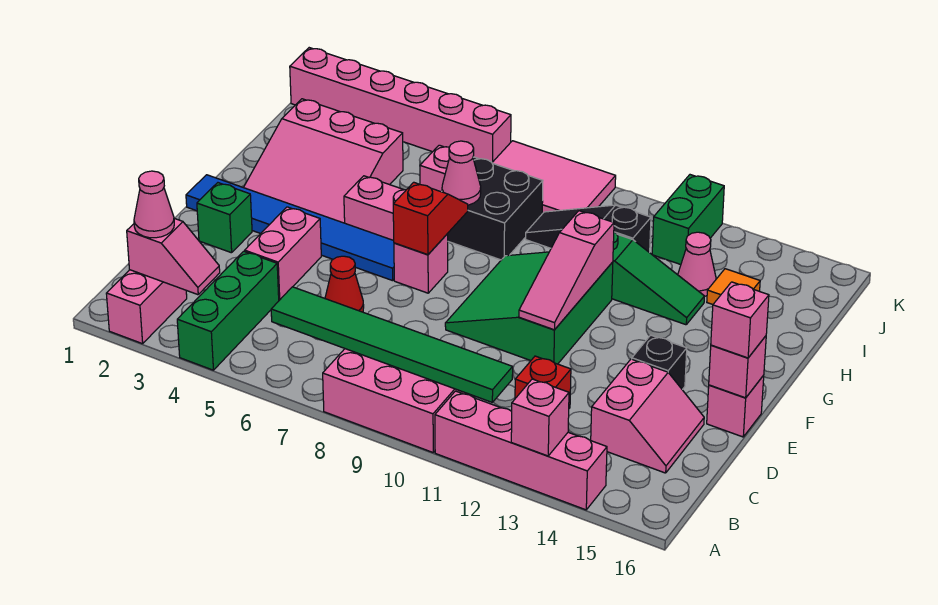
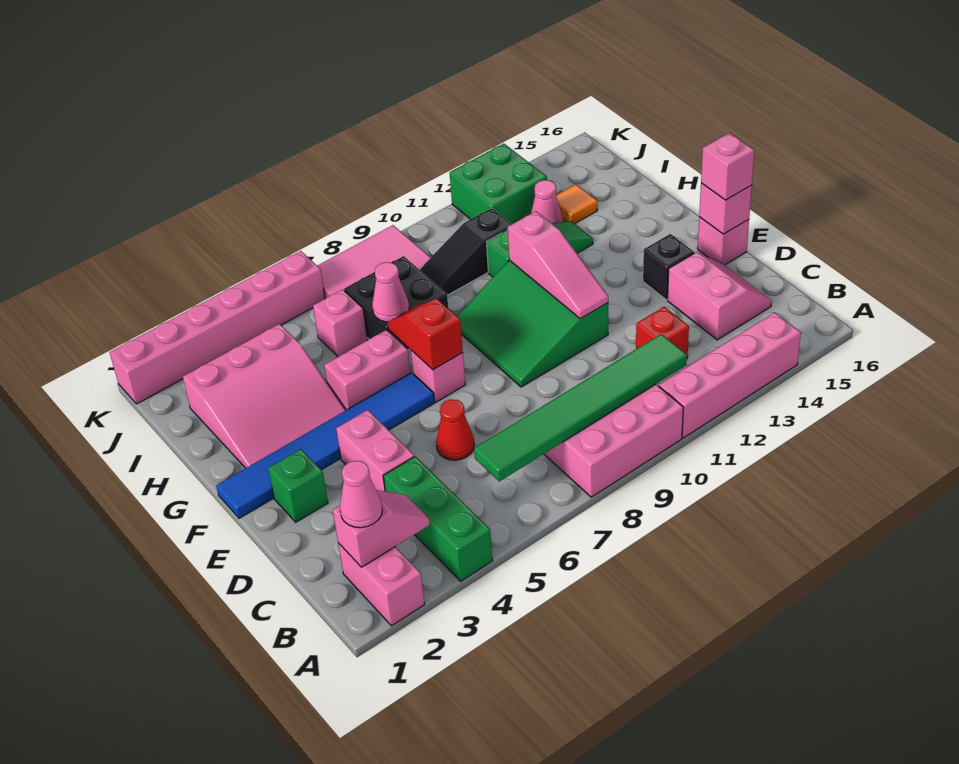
pink brick A13 level 2 -> none
green brick J12:K12 level 1 -> green brick J12:K13 level 1

